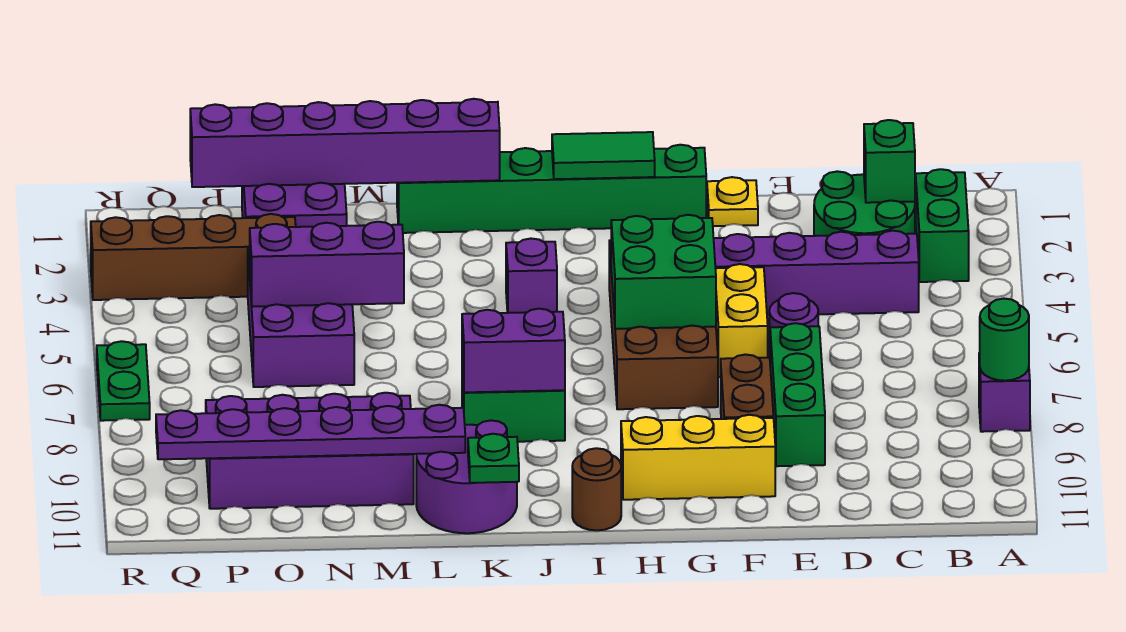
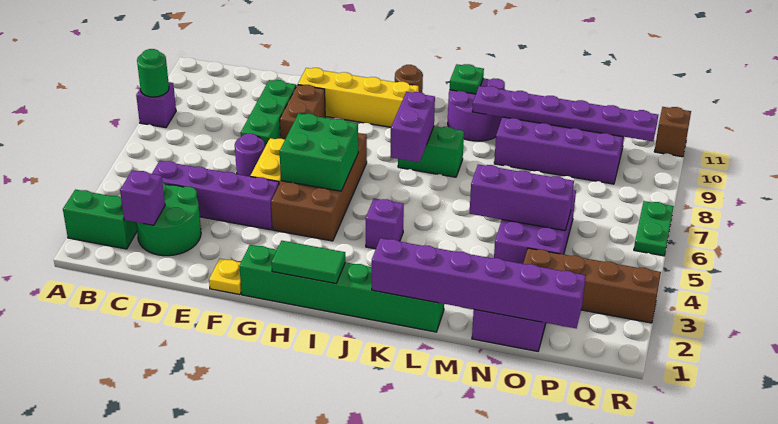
green brick B2:B3 level 1 -> green brick A2:B2 level 1
green brick C2 level 2 -> purple brick C2 level 2
yellow brick F10:H10 level 1 -> yellow brick F10:I10 level 1
purple brick J8:K8 level 2 -> purple brick J7:J8 level 2
none -> brown brick R11 level 1

